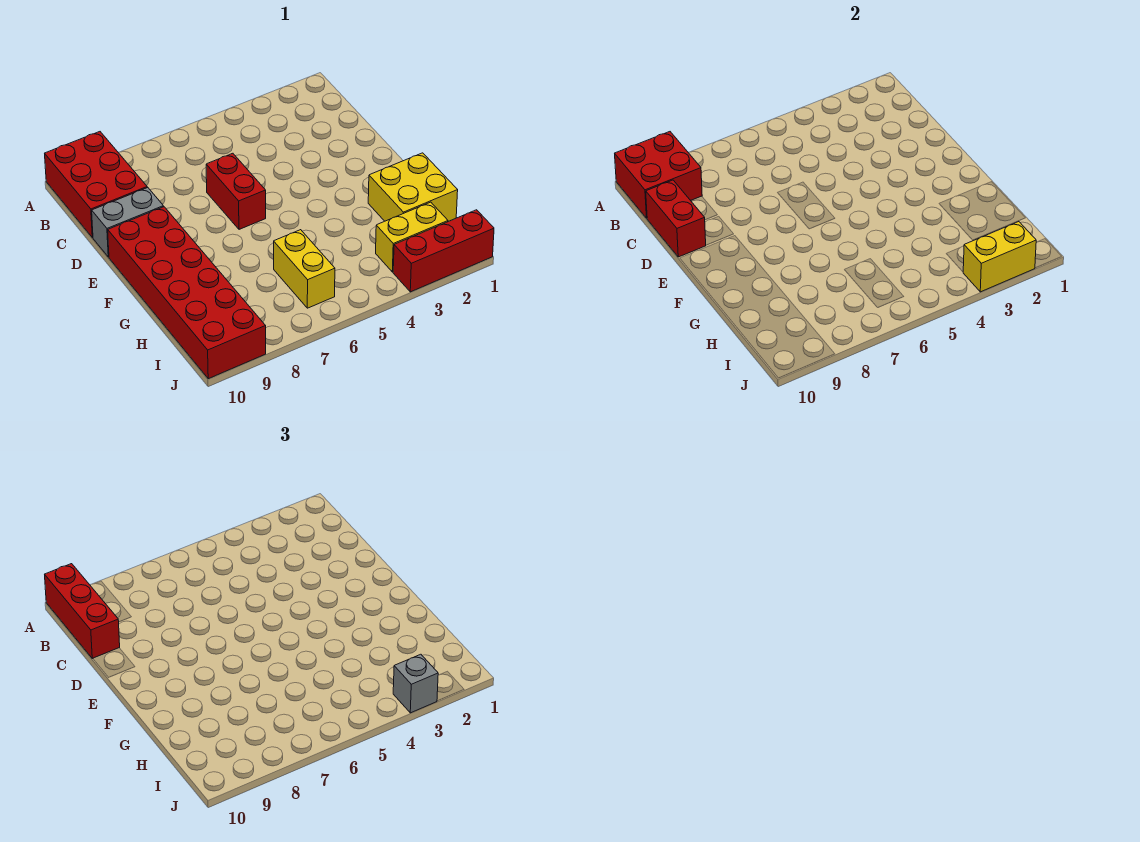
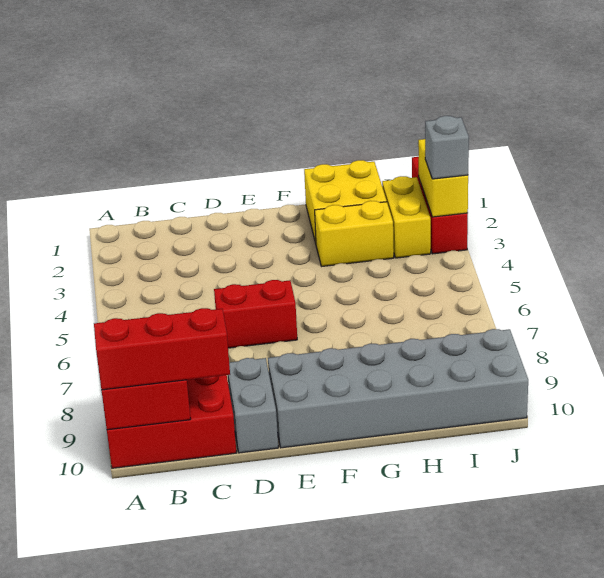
red brick C10:D10 level 2 -> none
red brick E9:J10 level 1 -> grey brick E9:J10 level 1
yellow brick H6:I6 level 1 -> yellow brick G3:H3 level 1

